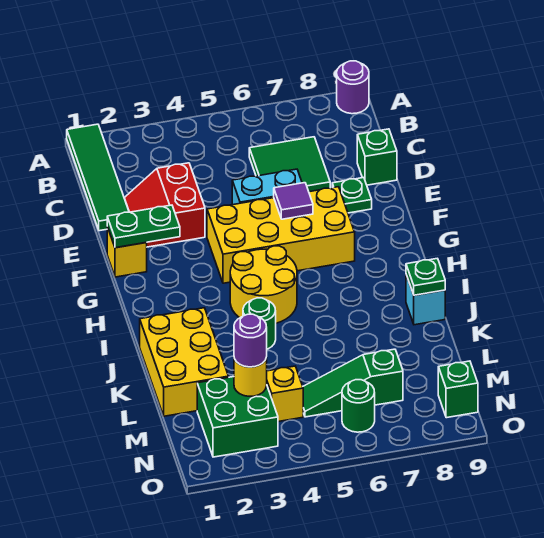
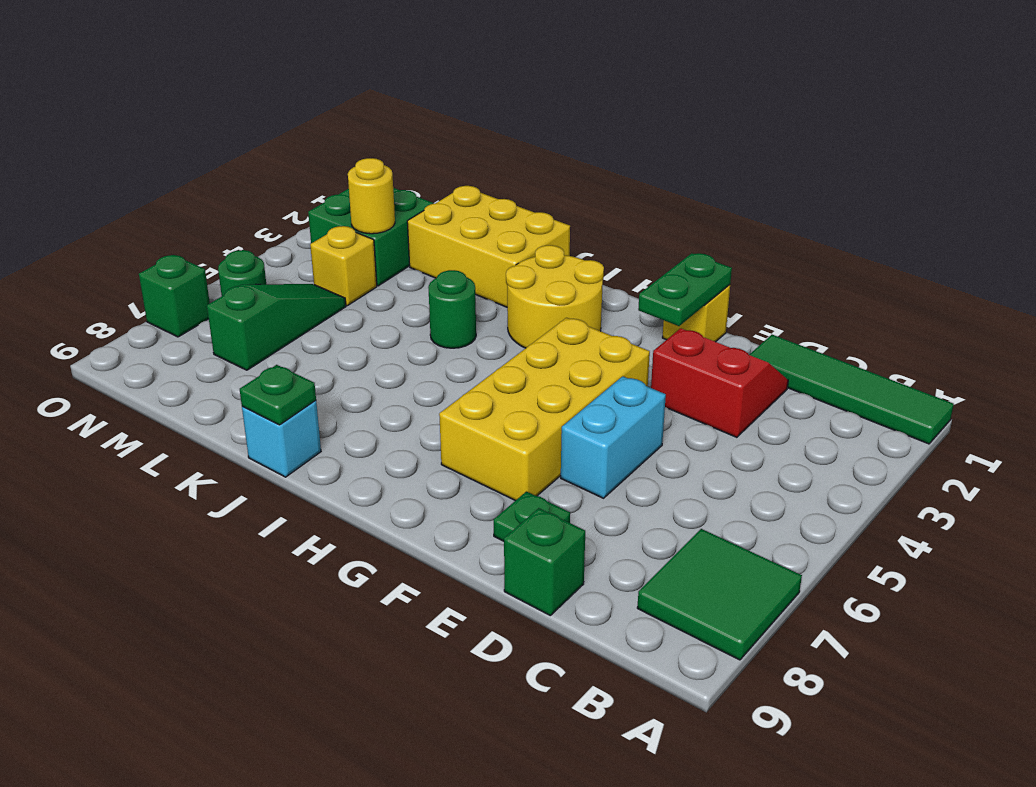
purple round brick A9 level 1 -> none
green tile C6:D7 level 1 -> green tile A7:B8 level 1
purple tile F6 level 2 -> none
yellow round brick H4:I5 level 1 -> yellow round brick H2:I3 level 1
purple round brick M3 level 3 -> none
green brick N9 level 1 -> green brick O7 level 1

